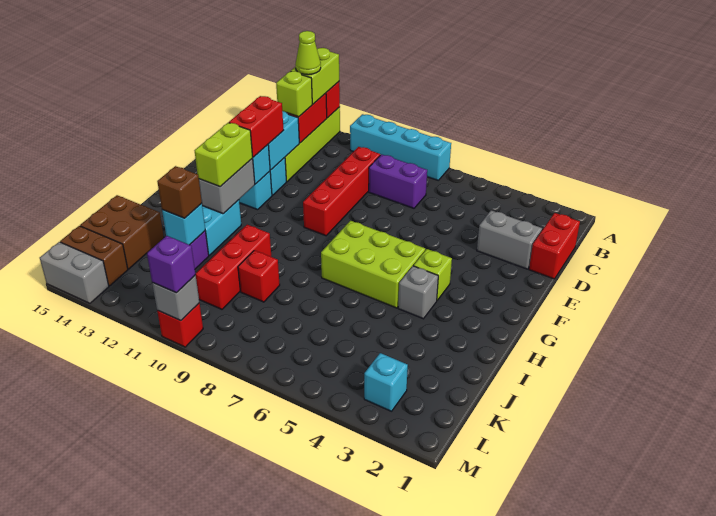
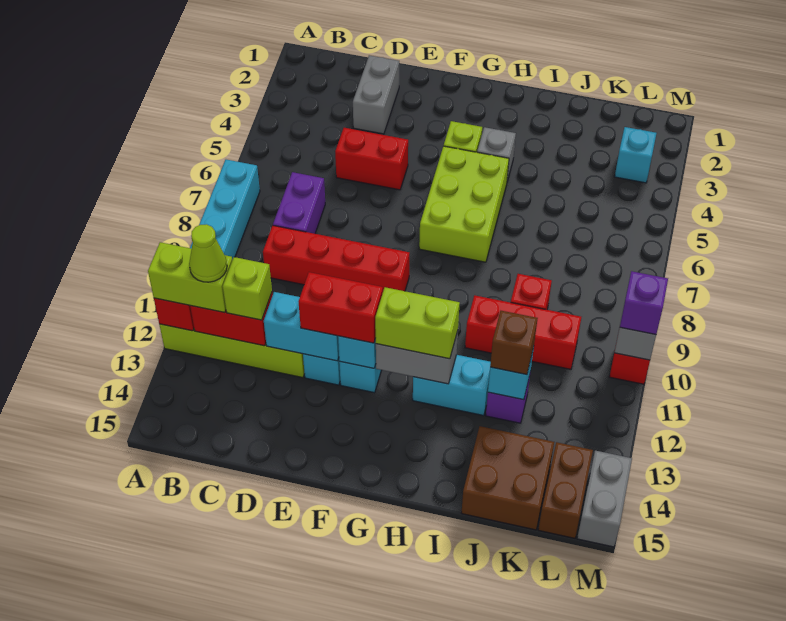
red brick C1:D1 level 1 -> red brick D5:E5 level 1

